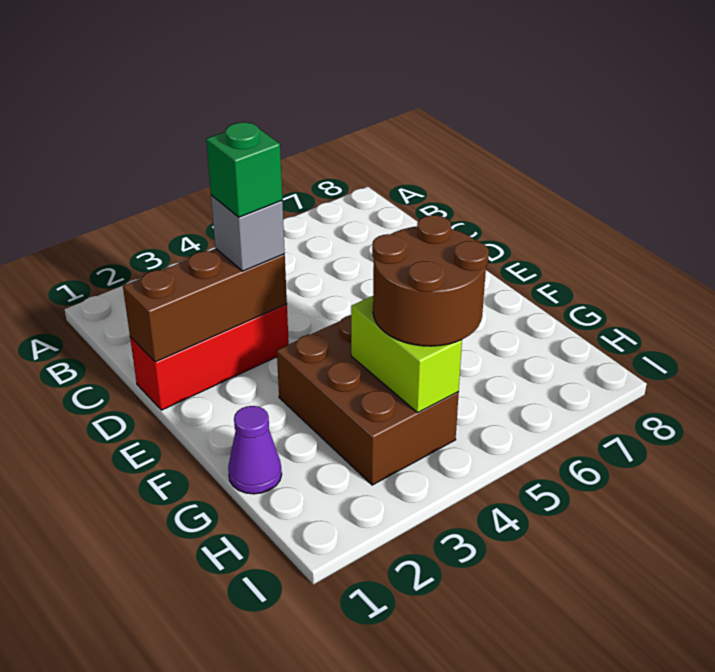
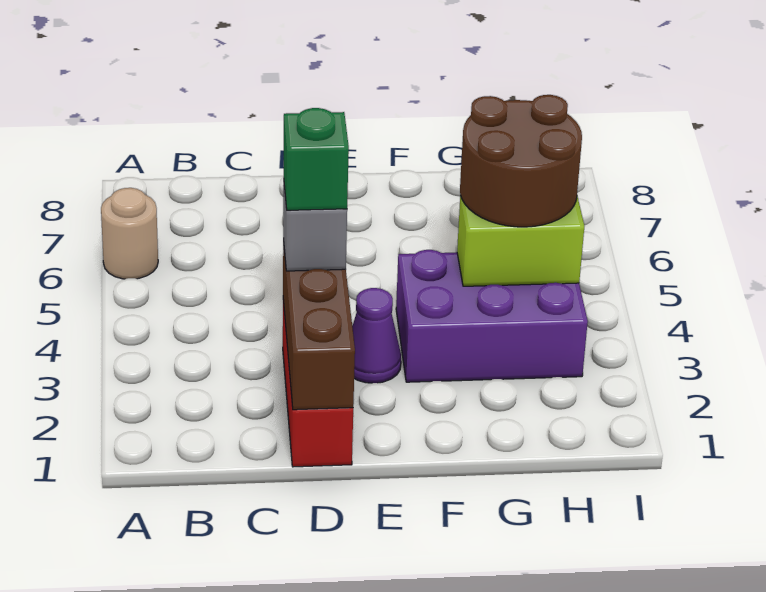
none -> tan round brick A6 level 1
brown brick F3:H4 level 1 -> purple brick F3:H4 level 1
purple cone G1 level 1 -> purple cone E3 level 1

